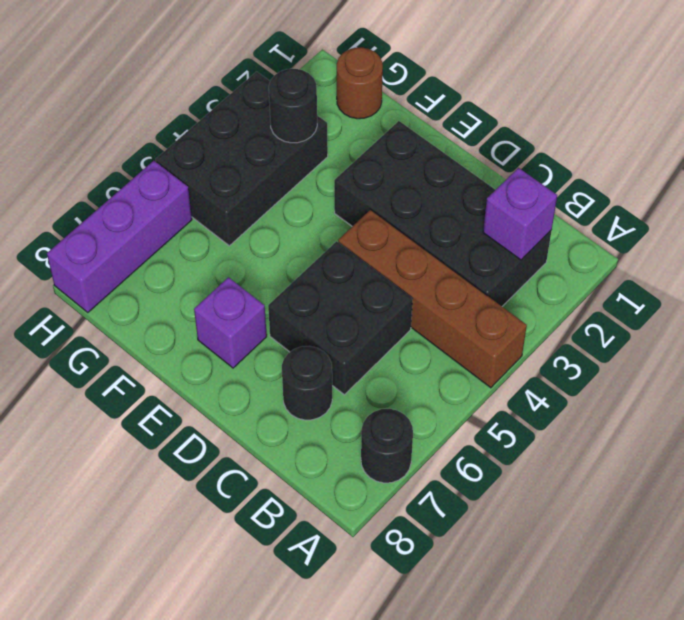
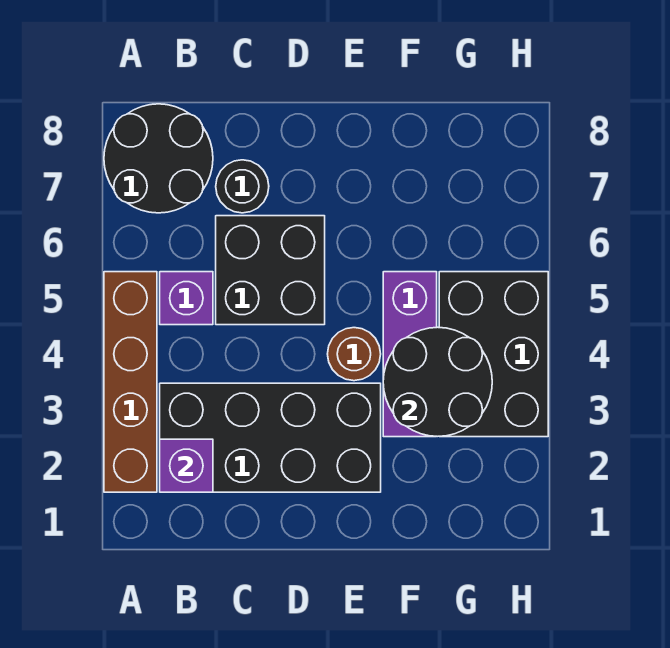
brown brick A4:D4 level 1 -> brown brick A2:A5 level 1
black round brick A7 level 1 -> black round brick A7:B8 level 1
purple brick E7 level 1 -> purple brick B5 level 1
brown round brick G1 level 1 -> brown round brick E4 level 1
black round brick G3 level 2 -> black round brick F3:G4 level 2
purple brick H6:H8 level 1 -> purple brick F3:F5 level 1

